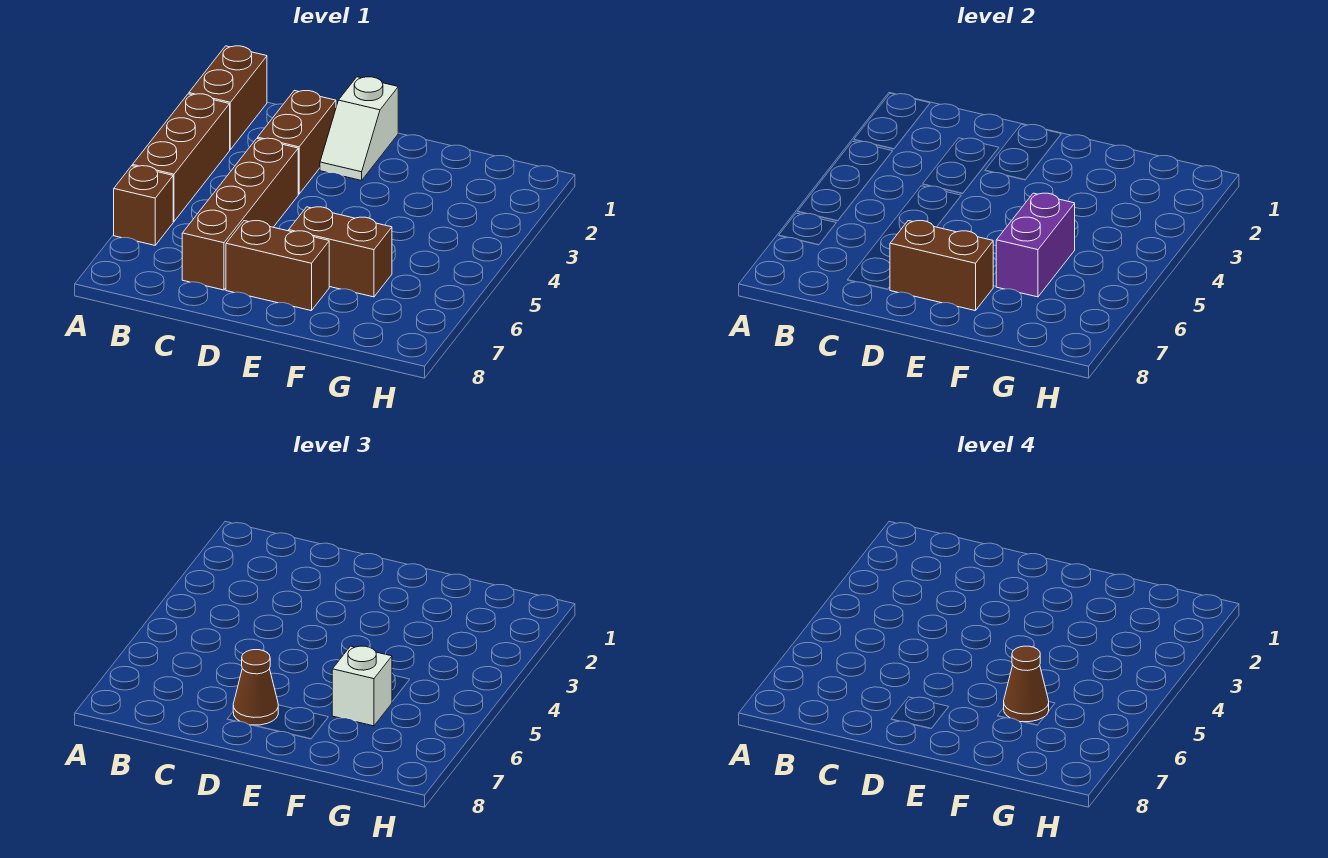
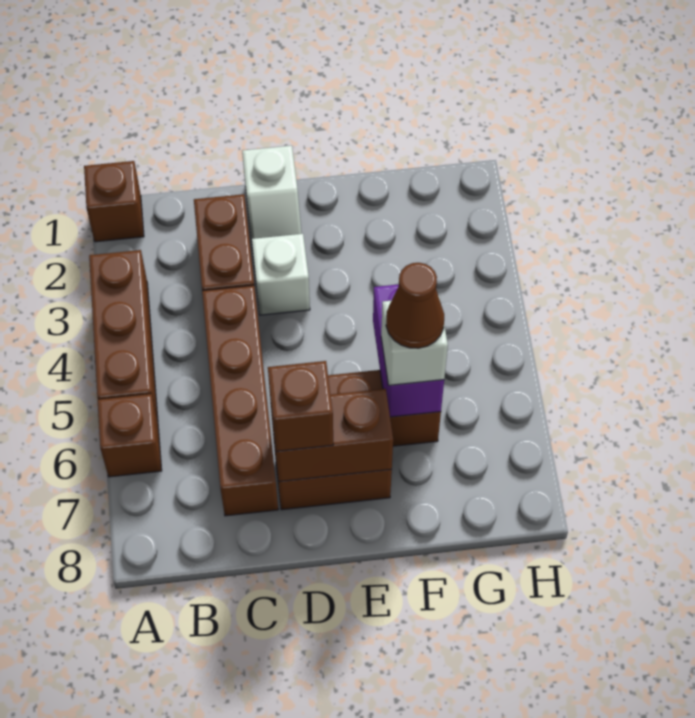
brown brick A1:A2 level 1 -> brown brick A1 level 1
none -> white brick D3 level 1
brown cone D7 level 3 -> brown brick D7 level 3

